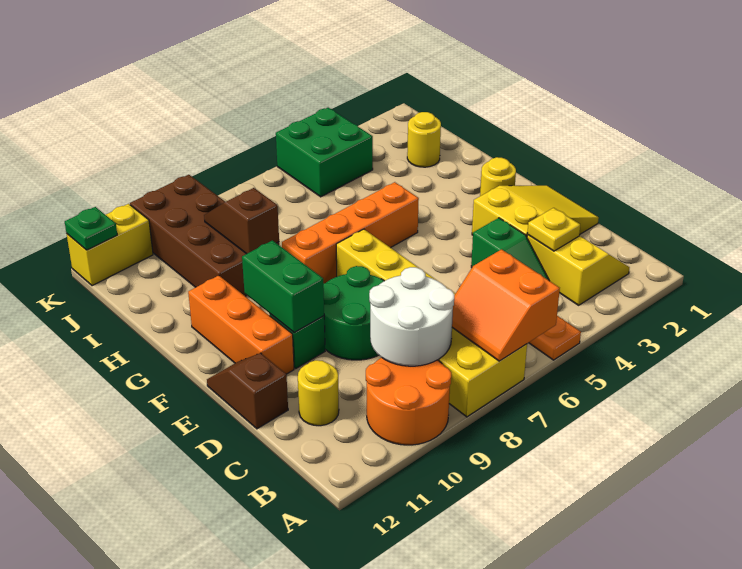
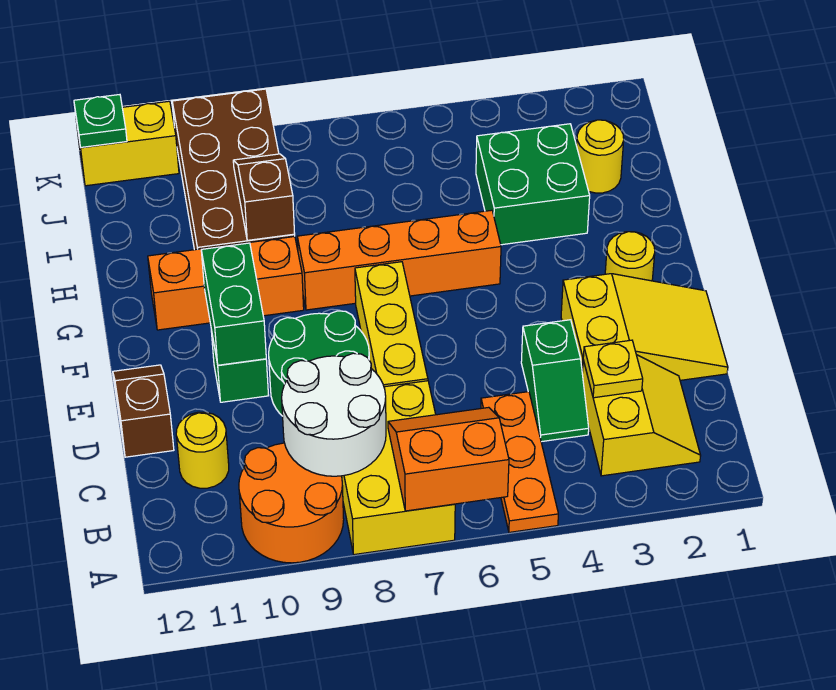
orange slope A6:B7 level 2 top 6 -> orange slope A6:B7 level 2 top A
orange brick E11:G11 level 1 -> orange brick G9:G11 level 1
green brick J4:K5 level 1 -> green brick H3:I4 level 1

